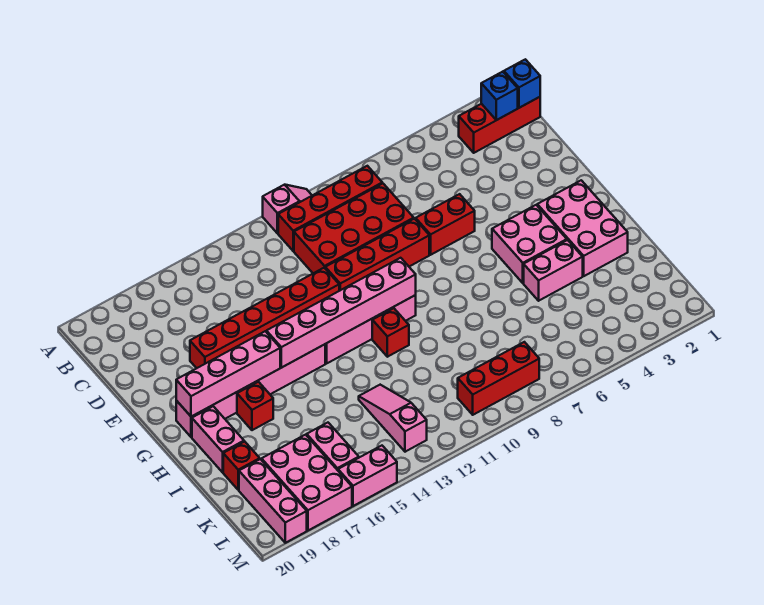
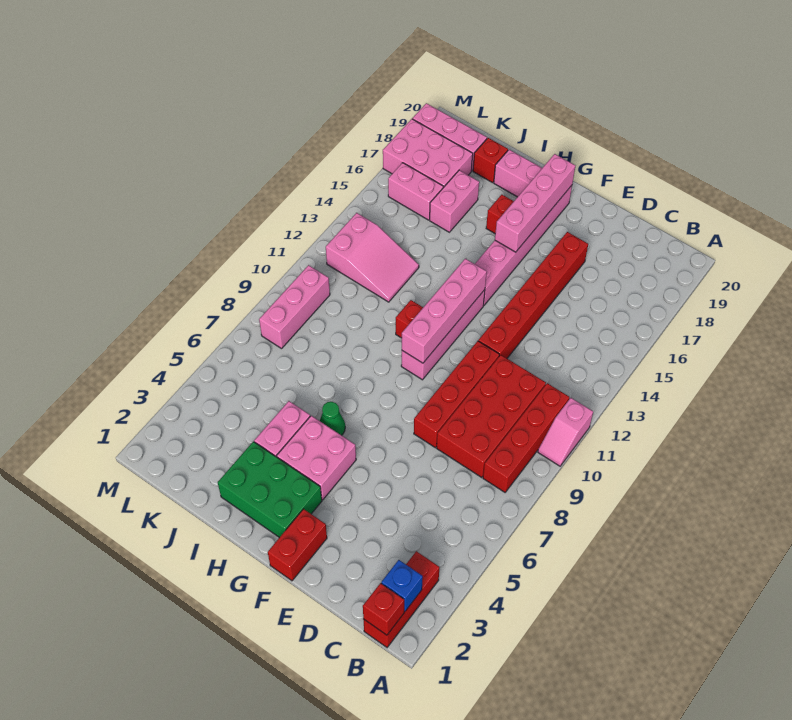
blue brick B1 level 2 -> red brick B1 level 2
red brick E6:E7 level 1 -> red brick F1:F2 level 1
pink brick G2:I3 level 1 -> green brick G2:I3 level 1
pink brick G10:G15 level 2 -> pink brick G10:G13 level 2
none -> green cone H6 level 1
pink slope J13:L13 level 1 top L -> pink slope J12:L13 level 1 top L
red brick L8:L10 level 1 -> pink brick L8:L10 level 1
pink brick M15:M16 level 1 -> pink brick J16:J17 level 1

